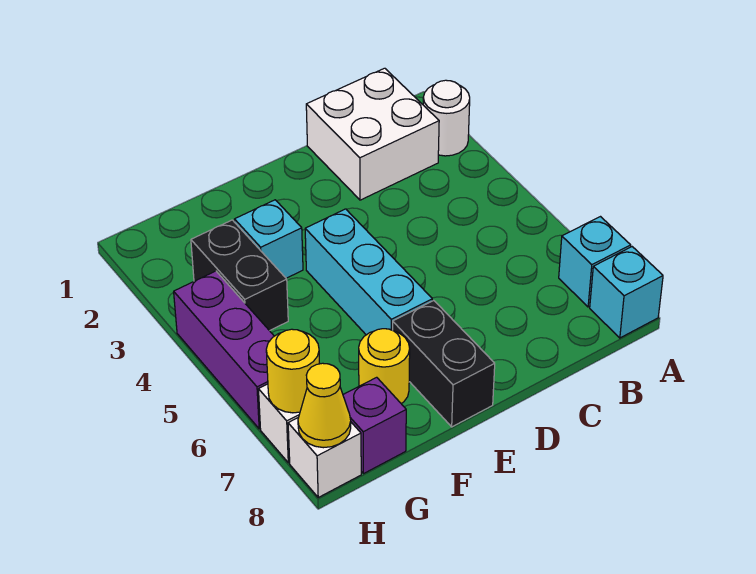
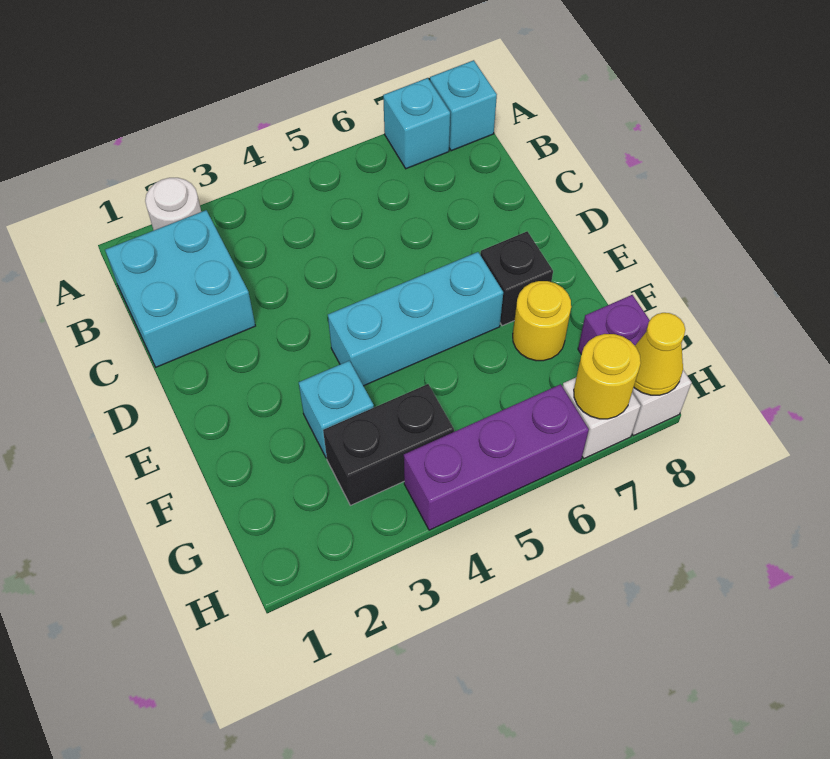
white brick B1:C2 level 1 -> cyan brick B1:C2 level 1
black brick E7:E8 level 1 -> black brick E7 level 1

